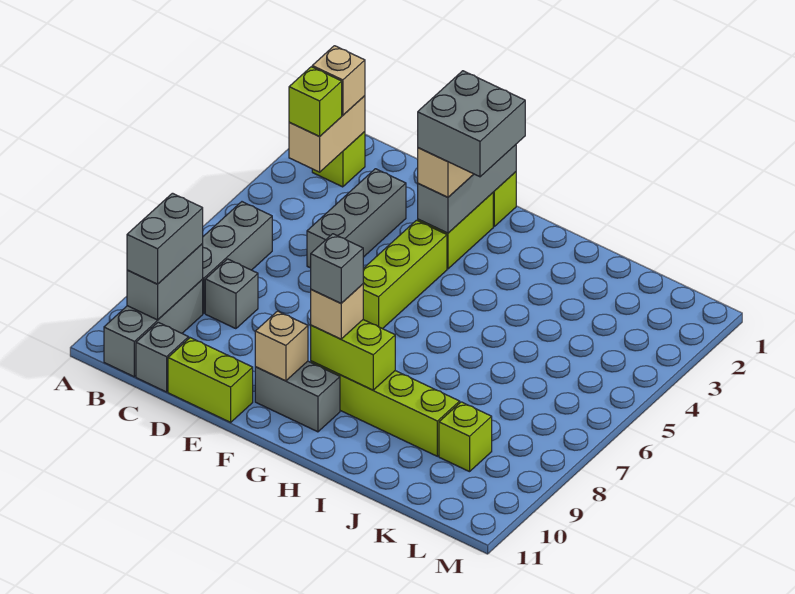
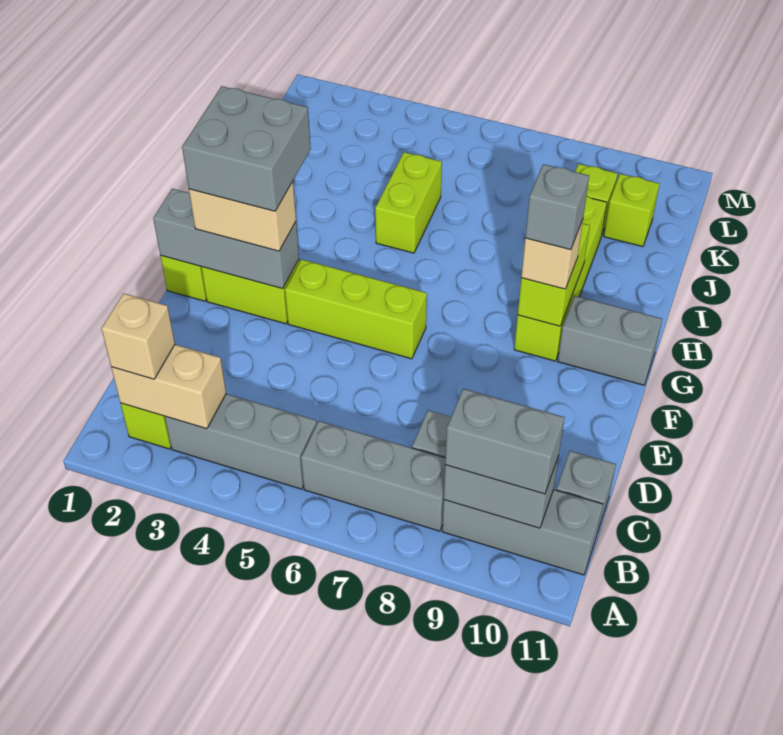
lime brick B3 level 3 -> lime brick K10 level 1
grey brick D3:D5 level 1 -> grey brick B3:B5 level 1
lime brick D11:E11 level 1 -> lime brick I5:J5 level 1
grey brick F10:G10 level 1 -> grey brick G10:G11 level 1
tan brick F10 level 2 -> none

